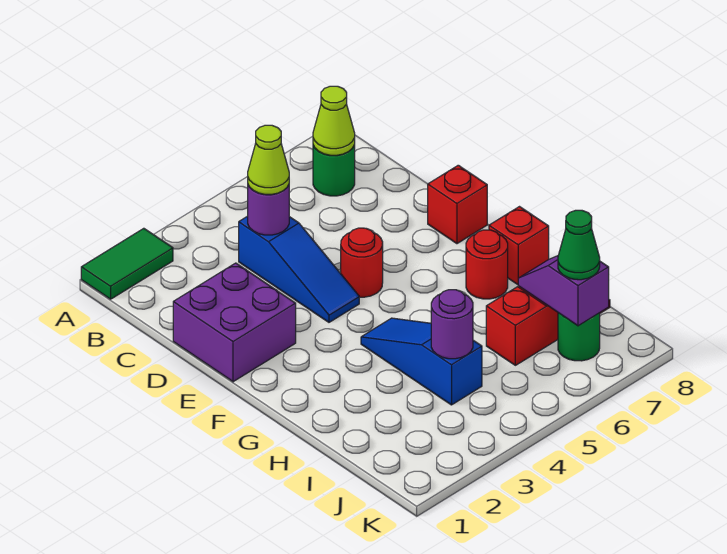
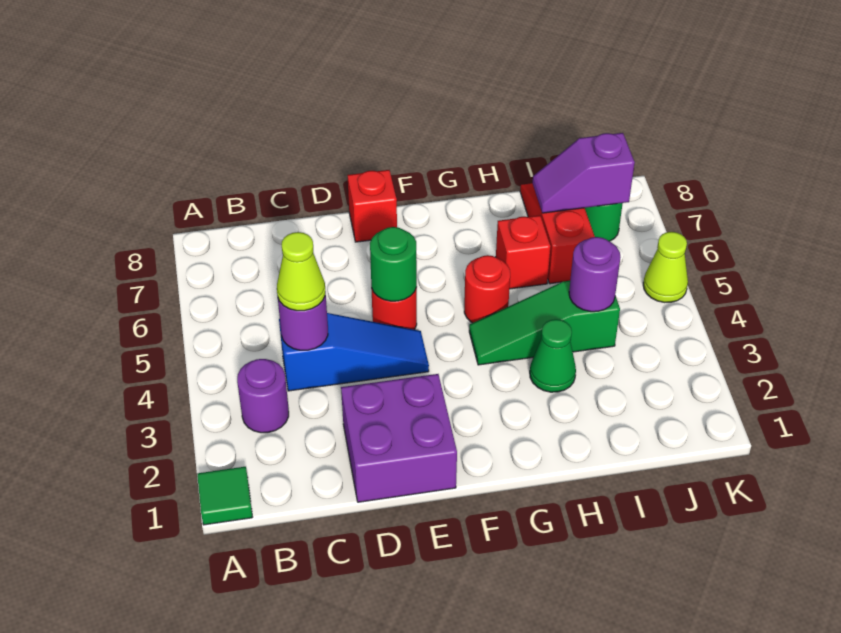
green tile A1:A2 level 1 -> green tile A1 level 1
none -> purple round brick B3 level 1
green round brick B7 level 1 -> green round brick E5 level 2
lime cone B7 level 2 -> lime cone K5 level 1
blue slope G4:I4 level 1 top I -> green slope G4:I4 level 1 top I
red round brick G7 level 1 -> red round brick G5 level 1
red brick G8 level 1 -> red brick H6 level 1
green cone J7 level 3 -> green cone H3 level 1

